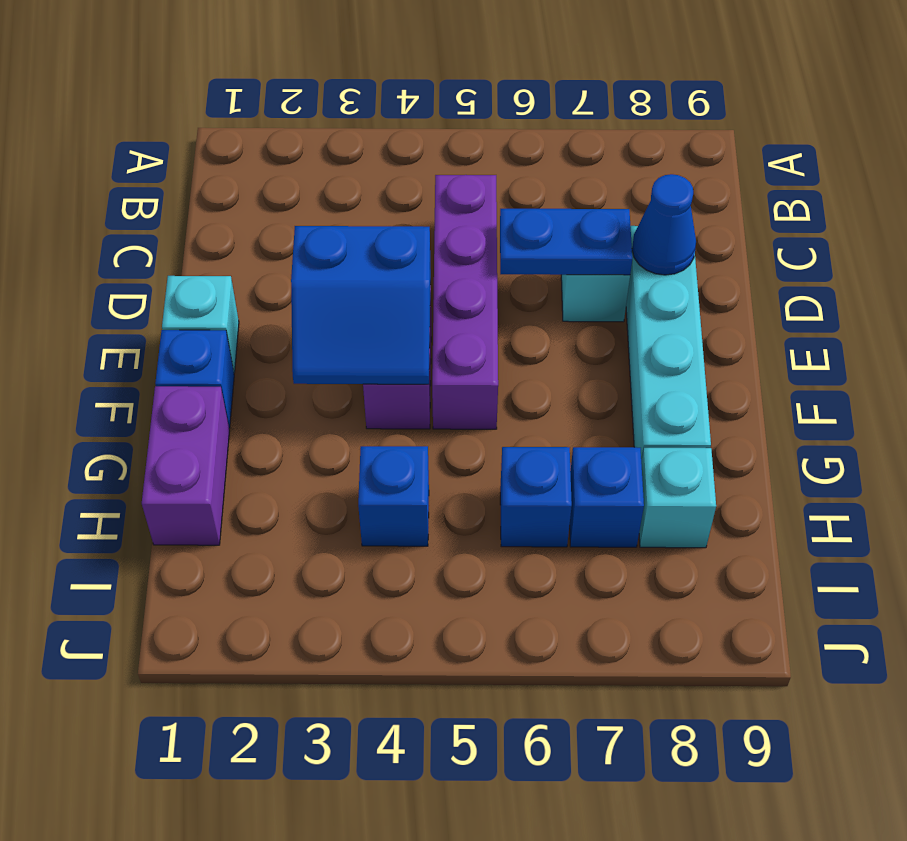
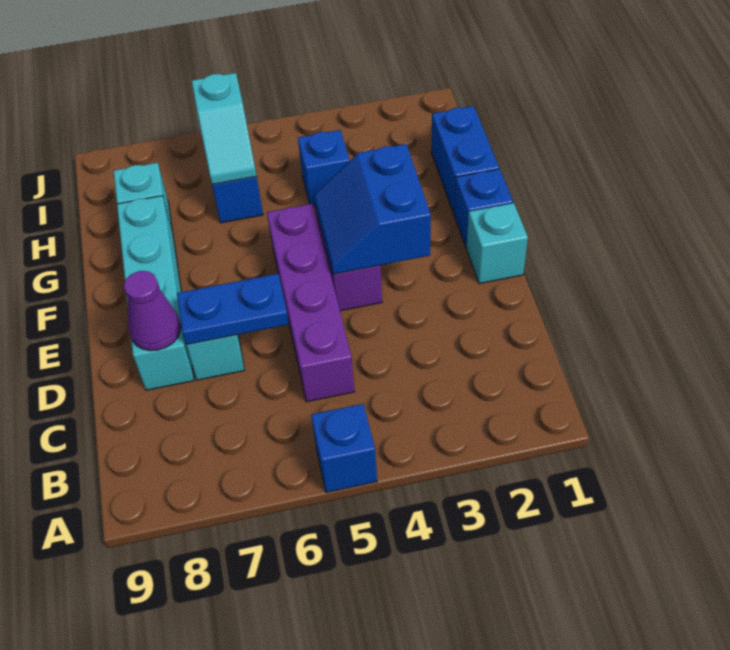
blue cone D8 level 2 -> purple cone D8 level 2
blue slope E3:F4 level 2 top E -> blue slope E3:F4 level 2 top 3
purple brick G1:H1 level 1 -> blue brick G1:H1 level 1
none -> cyan slope H6:I6 level 2 top I
blue brick H7 level 1 -> blue brick A5 level 1

